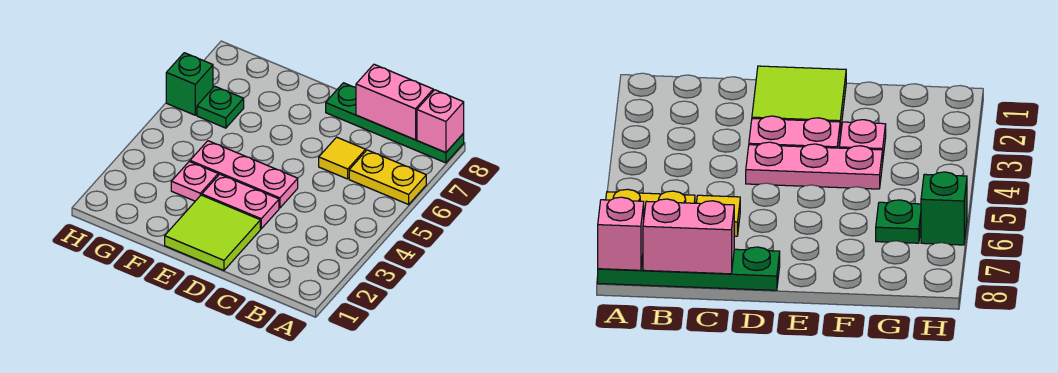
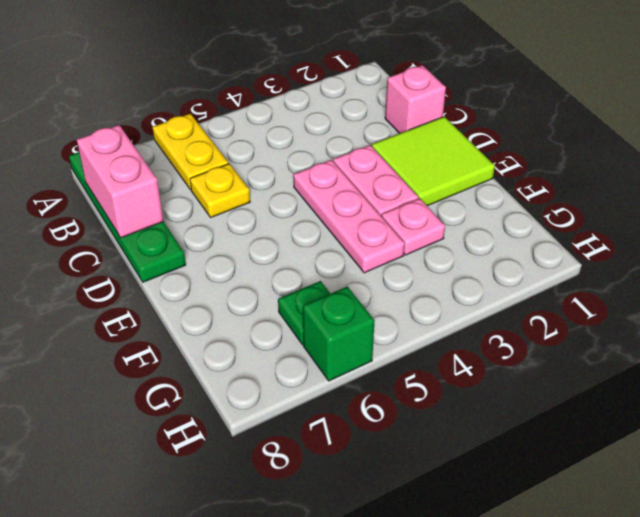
pink brick A8 level 2 -> pink brick C1 level 1
yellow tile C6 level 1 -> yellow plate C6 level 1

